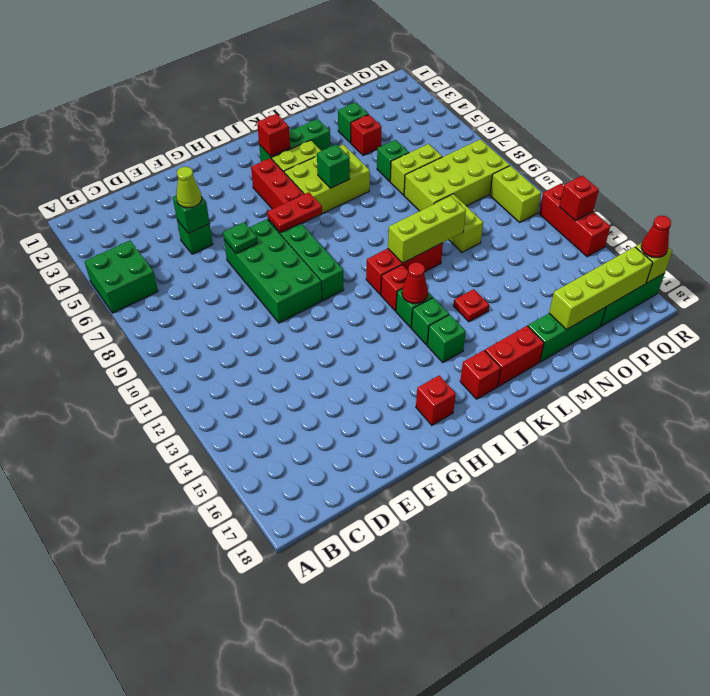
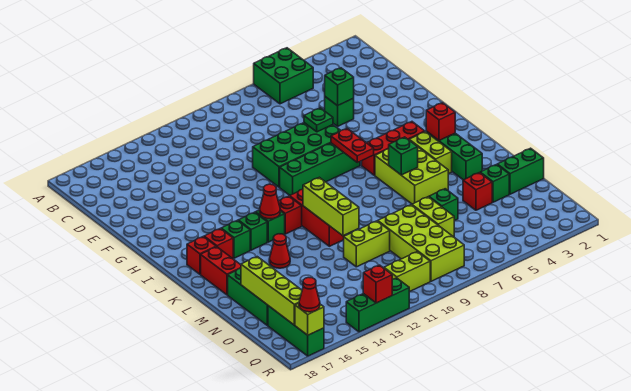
lime cone E5 level 3 -> none
red brick H17 level 1 -> red brick J16 level 1
red plate L14 level 1 -> red cone L14 level 1
none -> green brick N1:N2 level 1
red brick R12:R14 level 1 -> green brick R12:R14 level 1

